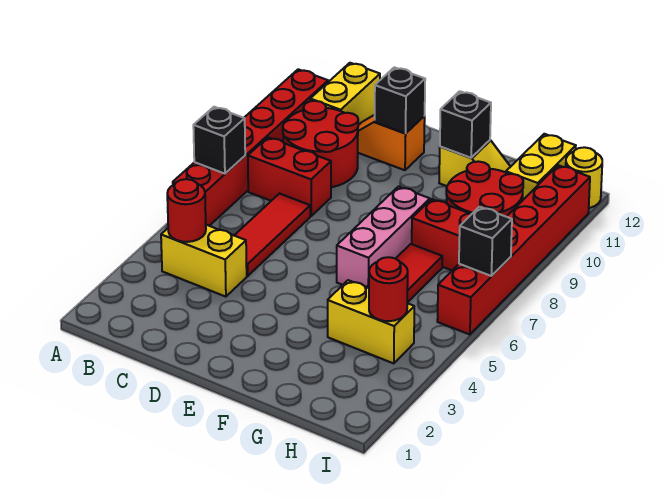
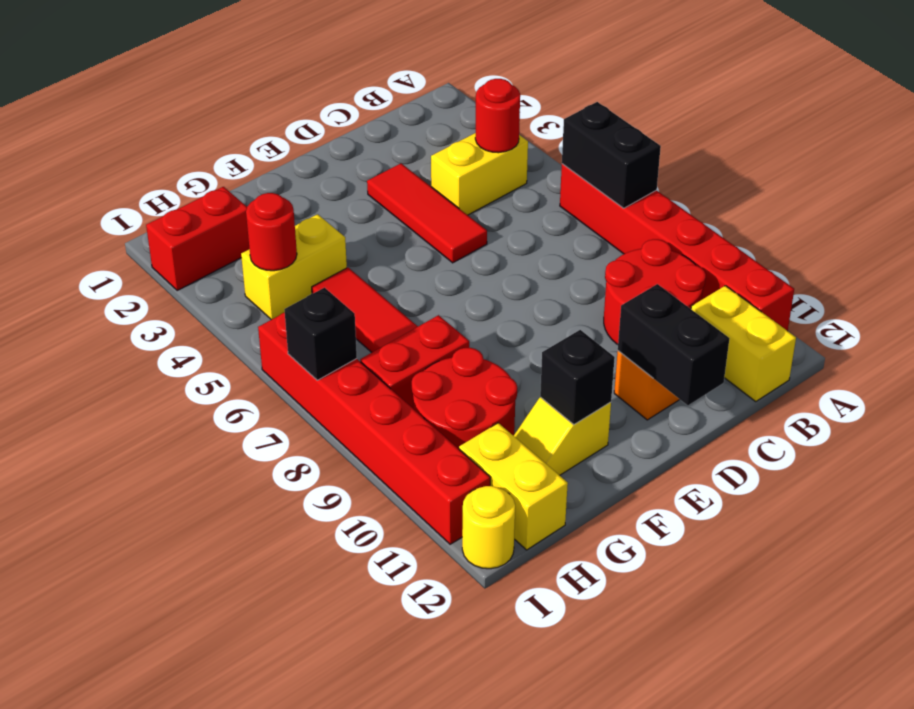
black brick A7 level 2 -> black brick A6:A7 level 2
red brick B8:C8 level 1 -> red brick H2:I2 level 1
red tile C5:C7 level 1 -> red tile D3:D5 level 1
black brick D11 level 2 -> black brick D11:D12 level 2
pink brick F6:F8 level 1 -> none

